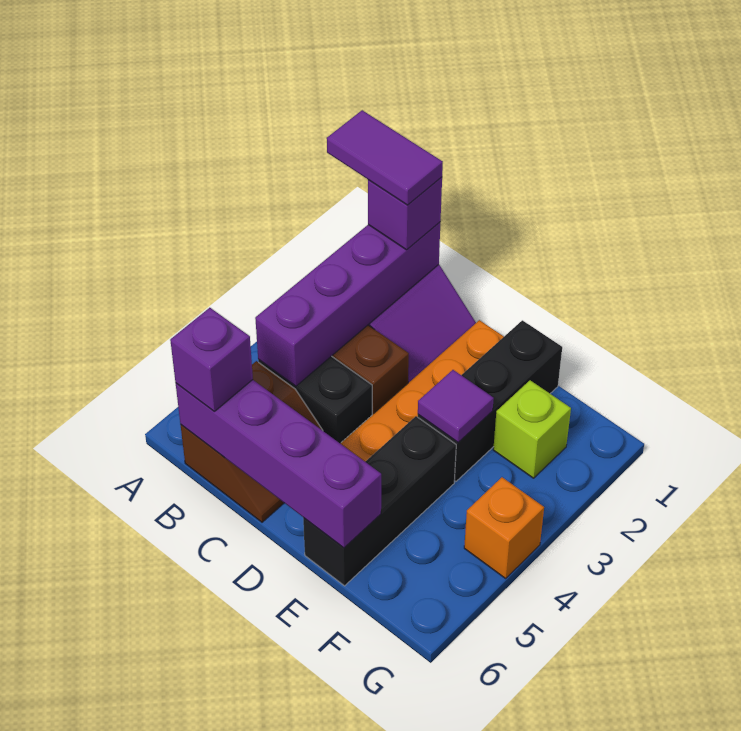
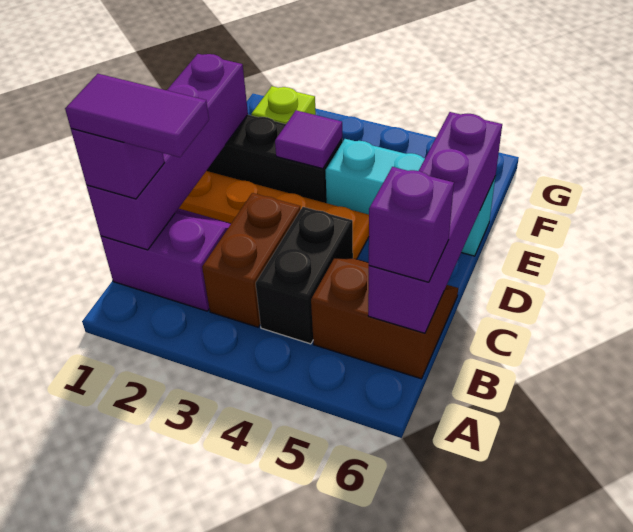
purple tile A1:B1 level 4 -> purple tile B1:B2 level 4
purple brick B1:B4 level 2 -> purple brick B1:E1 level 2
black brick E4:E6 level 1 -> cyan brick E4:E6 level 1
orange brick G4 level 1 -> none

